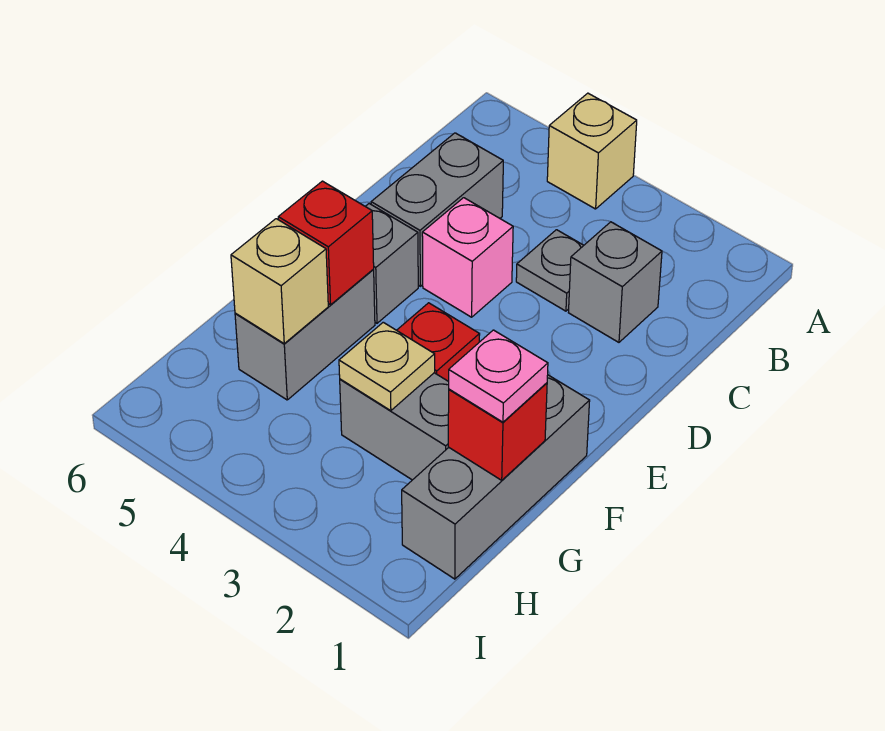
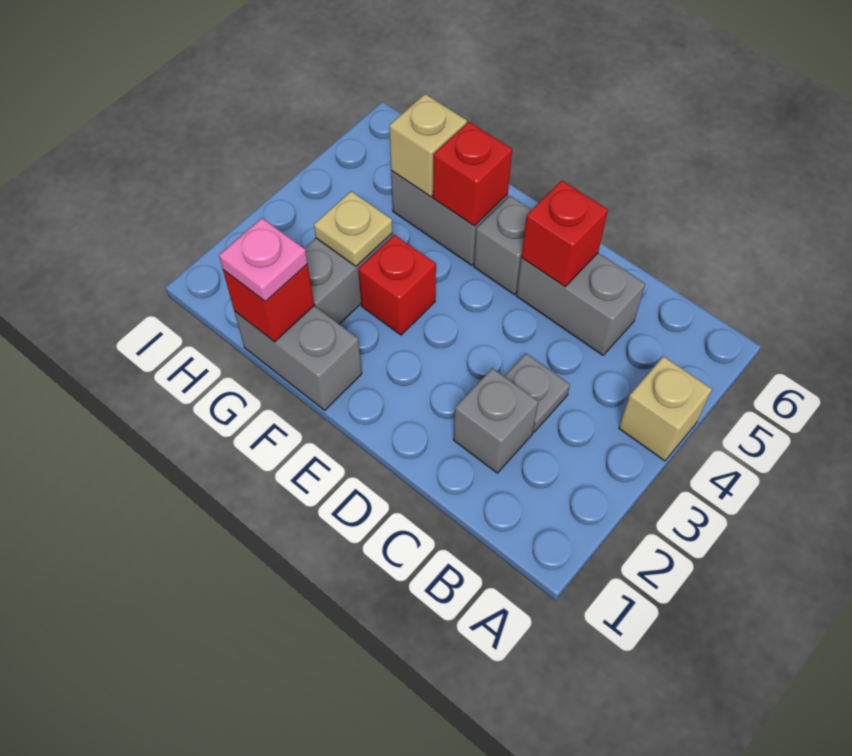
pink brick D4 level 1 -> none
none -> red brick D5 level 2
grey brick F1:H1 level 1 -> grey brick F1:G1 level 1

